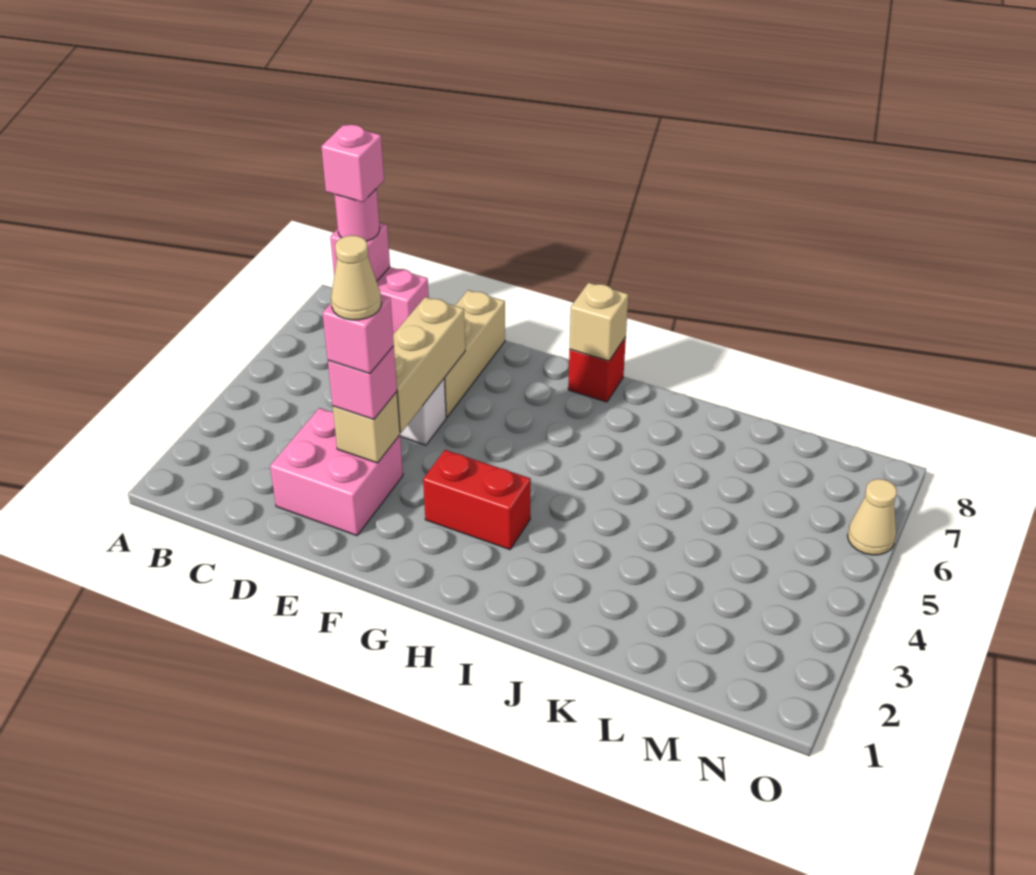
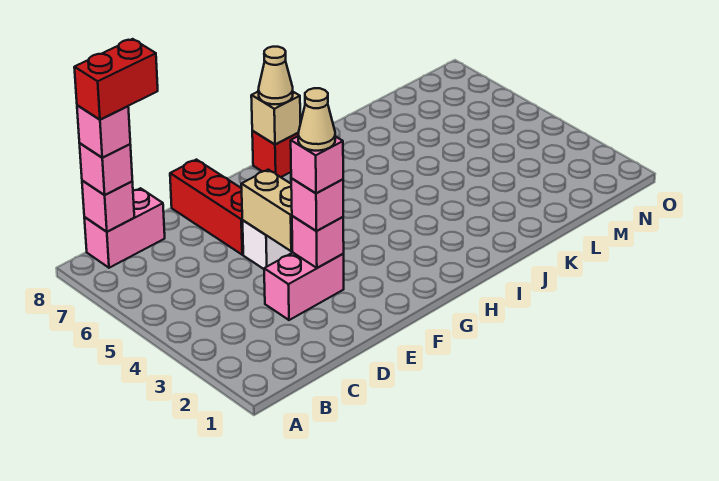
pink round brick B8 level 3 -> pink brick B8 level 3
pink brick D2:E3 level 1 -> pink brick D3:E3 level 1
tan brick E3 level 2 -> pink brick E3 level 2
tan brick E4:E6 level 2 -> tan brick E4:E5 level 2
tan brick E6:E8 level 1 -> red brick E6:E8 level 1
red brick G3:H3 level 1 -> red brick B8:C8 level 5
tan cone O6 level 1 -> tan cone H8 level 3

